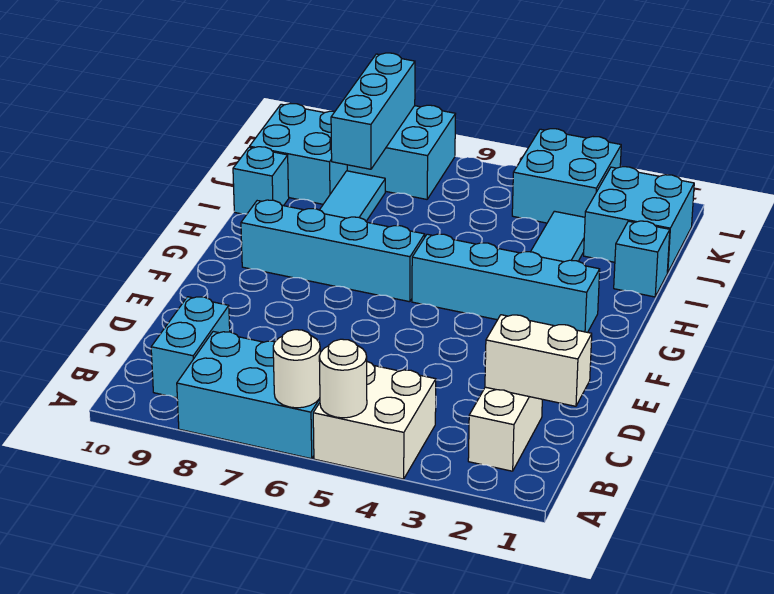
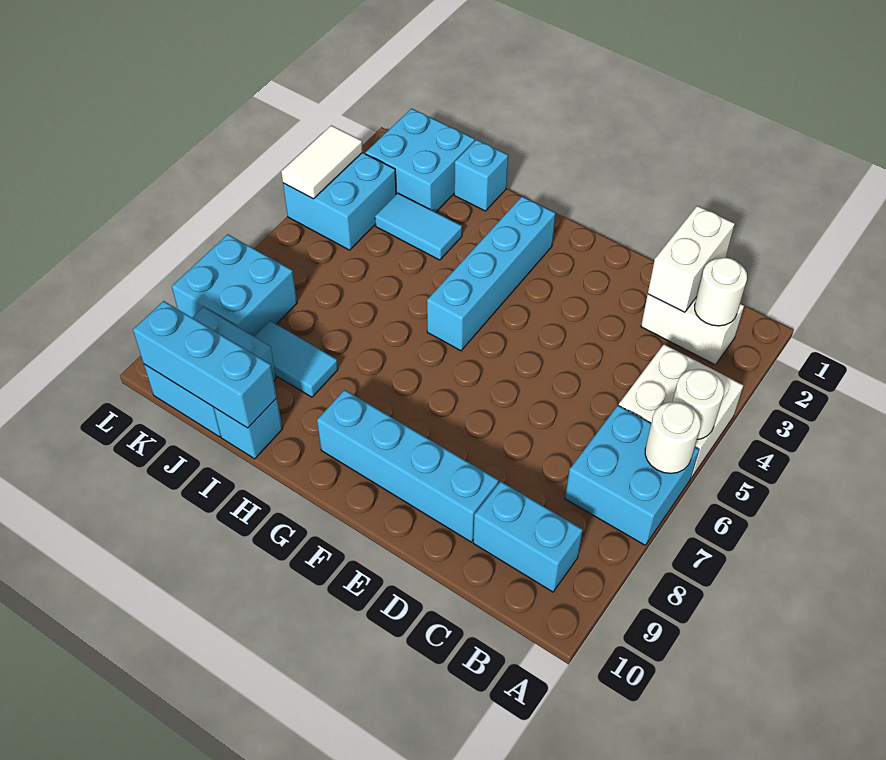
cyan brick A6:B8 level 1 -> cyan brick A6:B7 level 1
none -> white round brick B2 level 2
cyan brick G6:G9 level 1 -> cyan brick D9:G9 level 1
cyan brick J8:L8 level 2 -> cyan brick I10:K10 level 2
none -> white tile L3:L4 level 2

